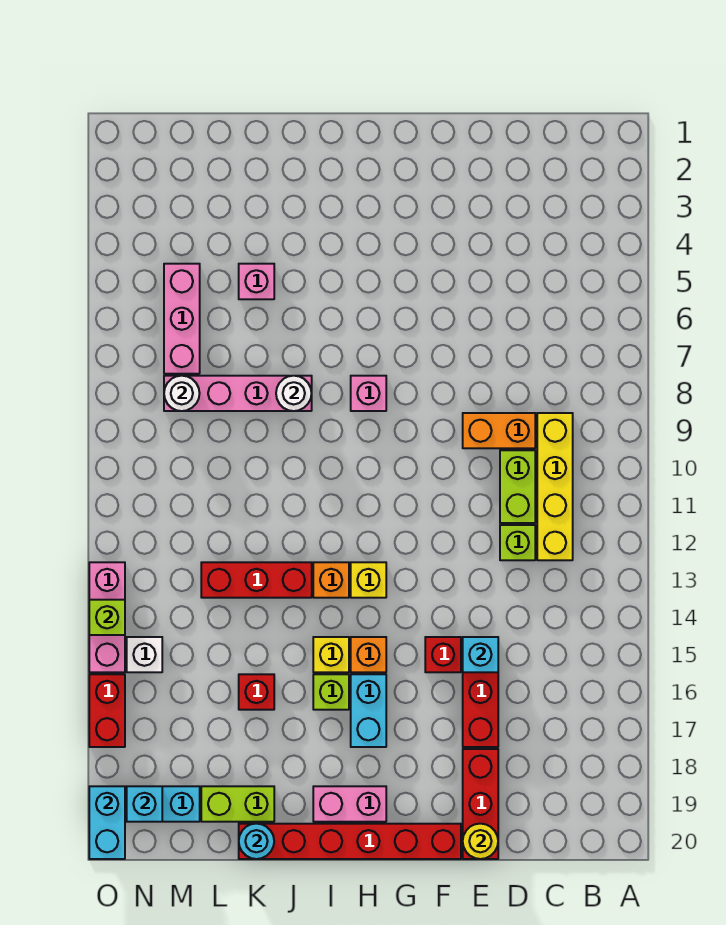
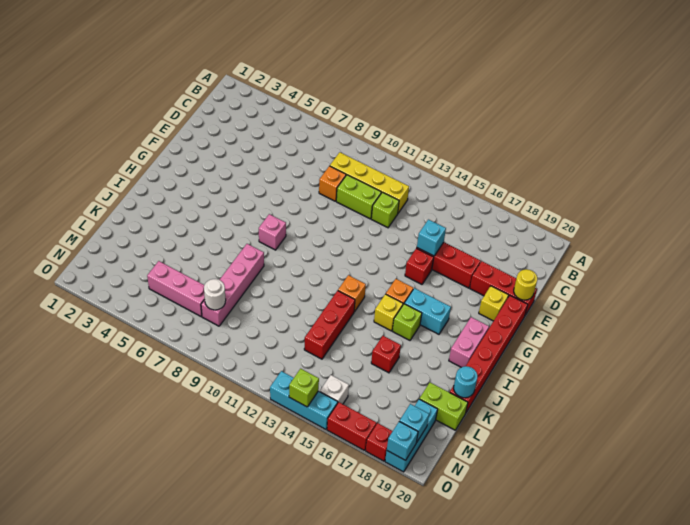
orange brick D9:E9 level 1 -> orange brick D9 level 1
yellow brick H13 level 1 -> yellow brick F19 level 1
white round brick J8 level 2 -> none
pink brick K5 level 1 -> none
lime brick K19:L19 level 1 -> lime brick L19:L20 level 1
pink brick O13:O15 level 1 -> cyan brick O13:O15 level 1
none -> red brick O18 level 1
cyan brick O19:O20 level 2 -> cyan brick O19 level 2

